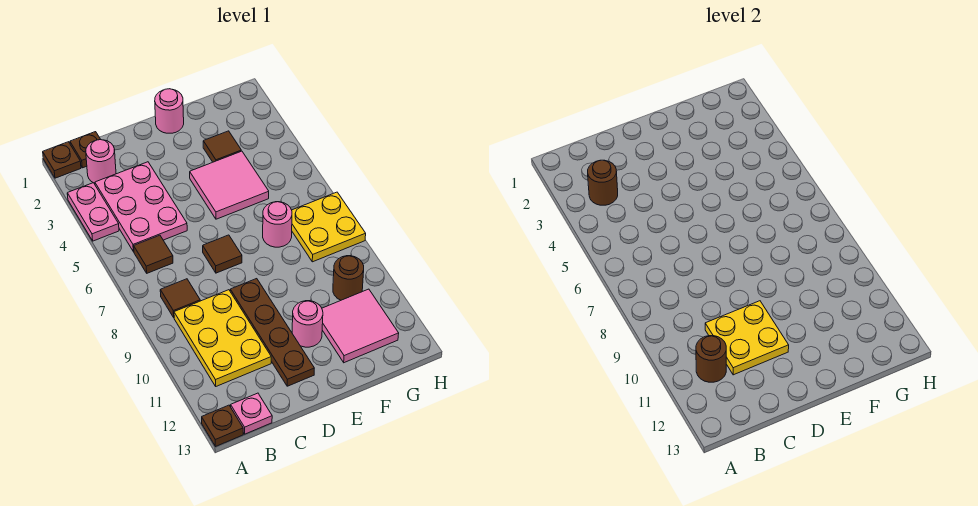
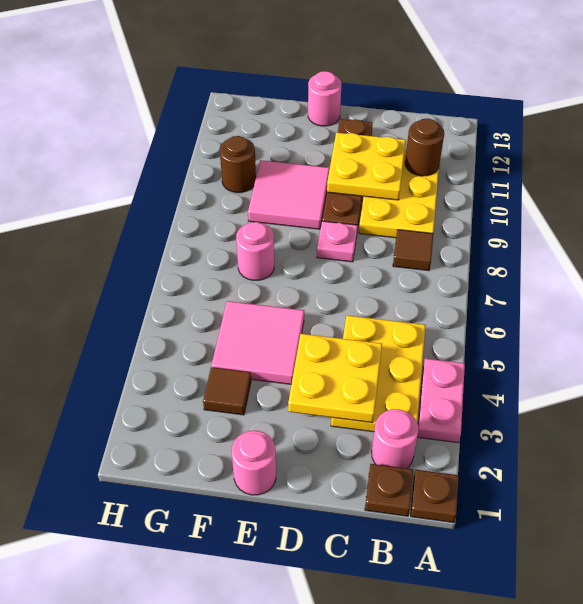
brown plate A13 level 1 -> none
pink plate B3:C5 level 1 -> yellow plate B3:C5 level 1
brown round brick B3 level 2 -> none
brown tile B6 level 1 -> none
pink plate B13 level 1 -> pink plate D8 level 1
brown tile D7 level 1 -> none
pink round brick E11 level 1 -> pink round brick E13 level 1
pink tile F11:G12 level 1 -> pink tile E9:F10 level 1
yellow plate G7:H8 level 1 -> yellow plate C3:D4 level 2

